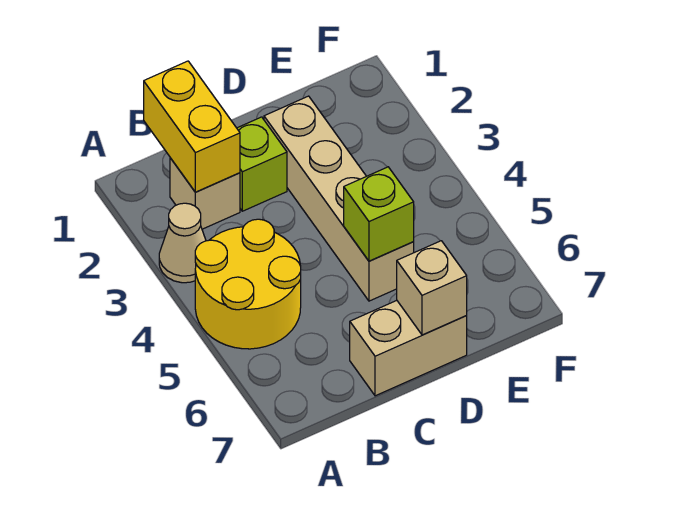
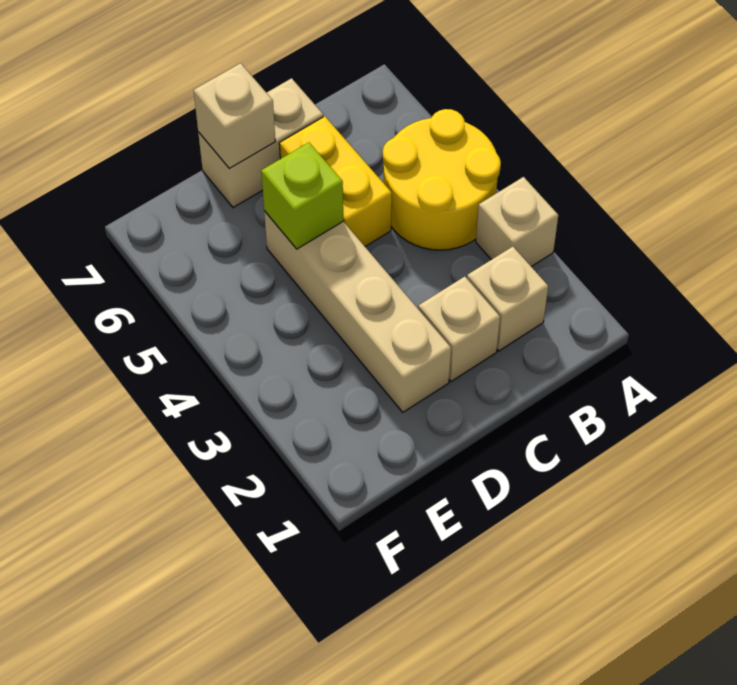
tan cone A3 level 1 -> tan brick A3 level 1
yellow brick B1:B2 level 2 -> yellow brick C5:C6 level 1
lime brick C2 level 1 -> tan brick C2 level 1

